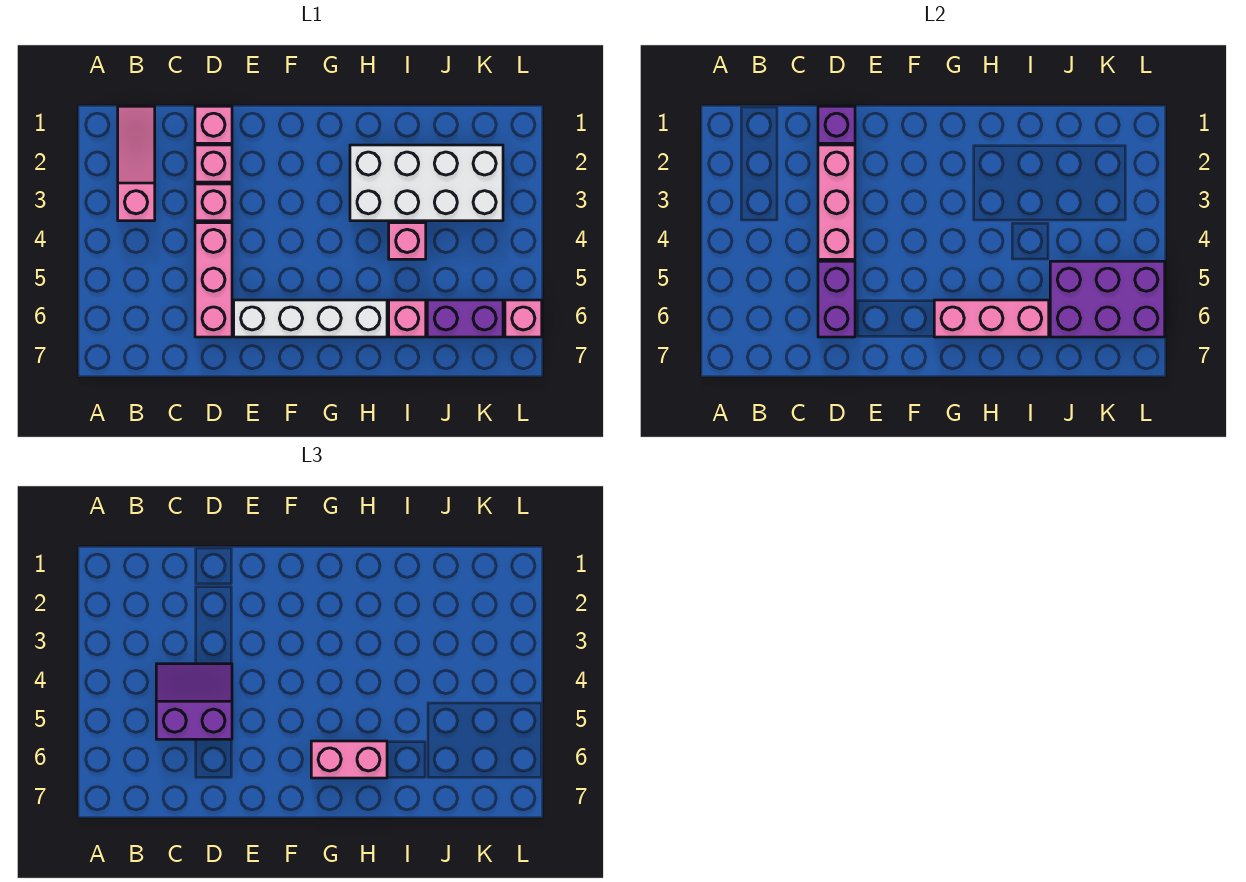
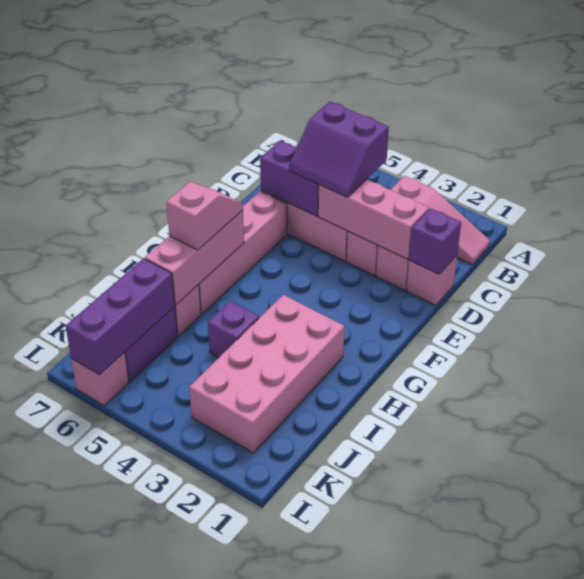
purple slope C4:D5 level 3 top 5 -> purple slope C4:D5 level 3 top C
white brick E6:H6 level 1 -> pink brick E6:H6 level 1
pink brick G6:H6 level 3 -> pink slope G6:H6 level 3 top H
white brick H2:K3 level 1 -> pink brick H2:K3 level 1
pink brick I4 level 1 -> purple brick I4 level 1
purple brick J5:L6 level 2 -> purple brick J6:L6 level 2

